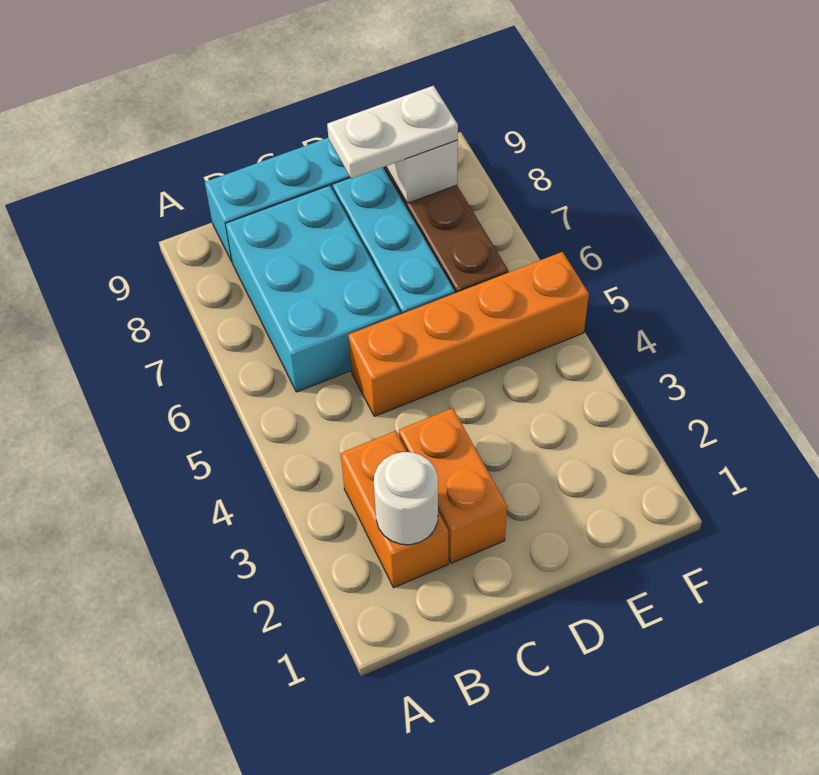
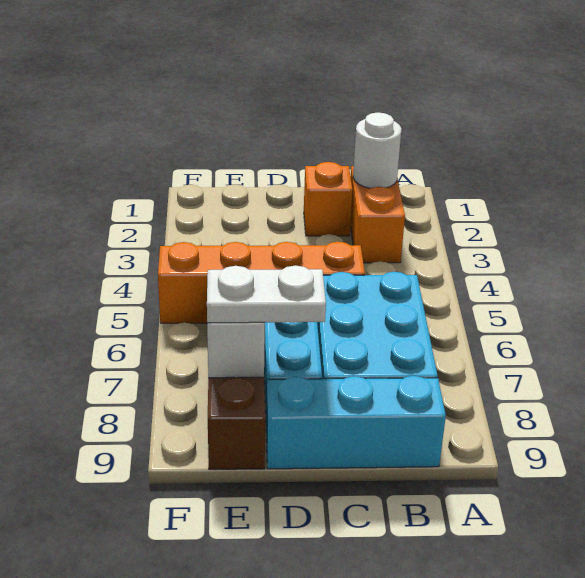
orange brick C2:C3 level 1 -> orange brick C2 level 1

